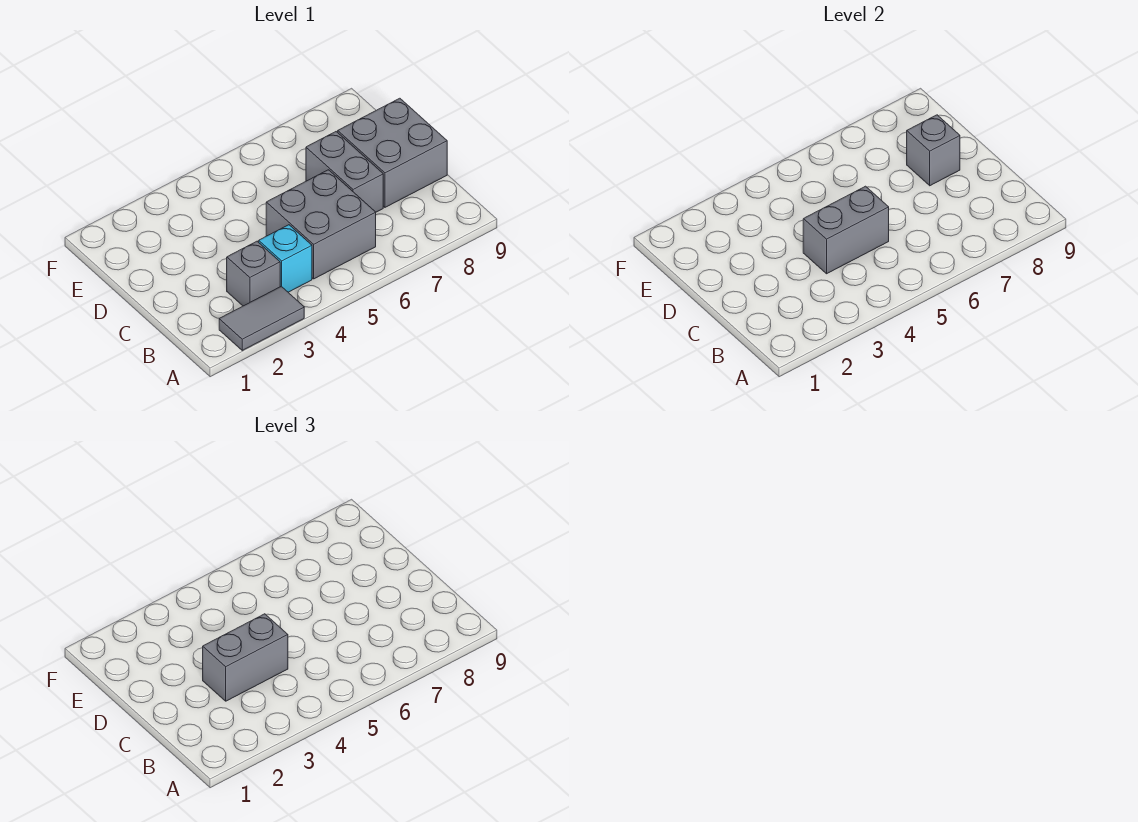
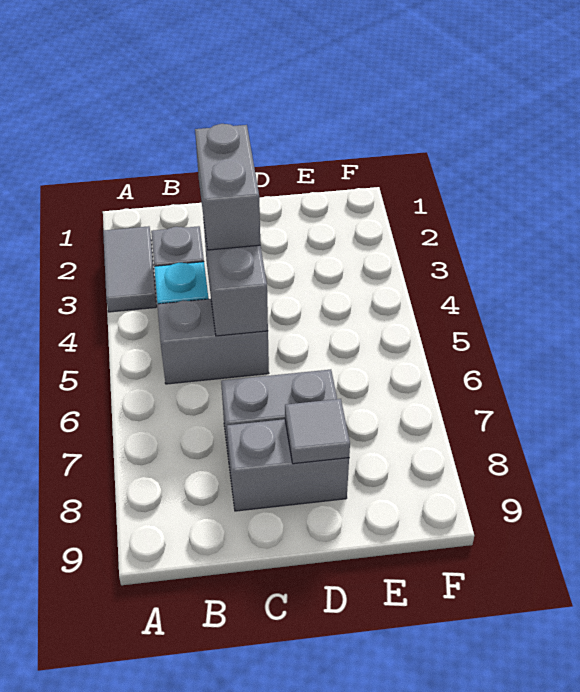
grey brick B5:C6 level 1 -> grey brick B5:C5 level 1
grey brick C8:D9 level 1 -> grey brick C8:D8 level 1
grey brick D8 level 2 -> grey tile D8 level 2

